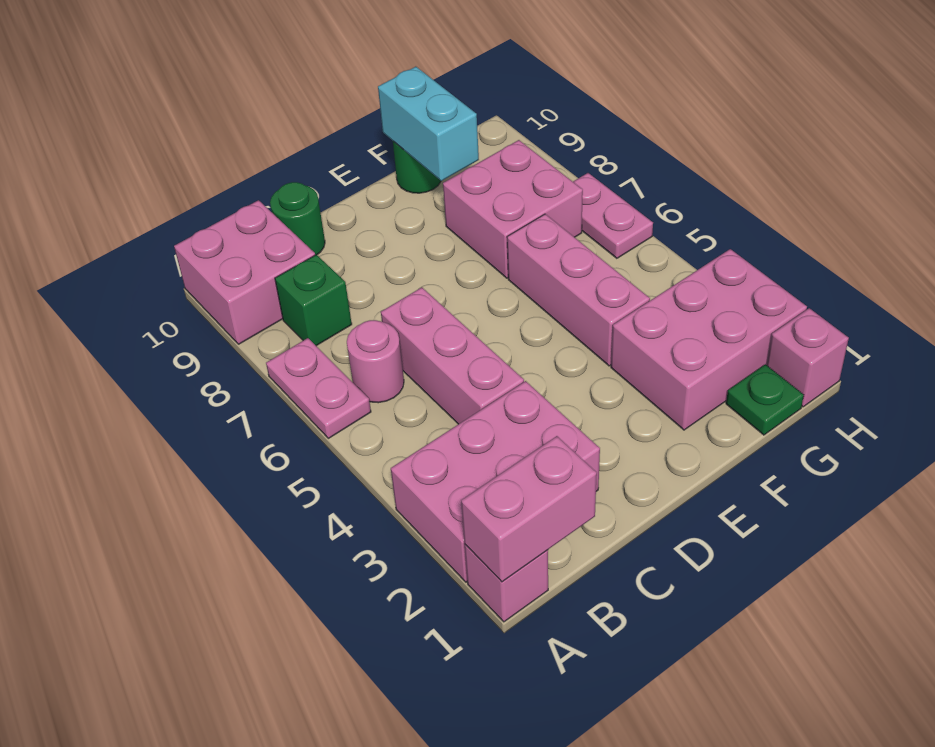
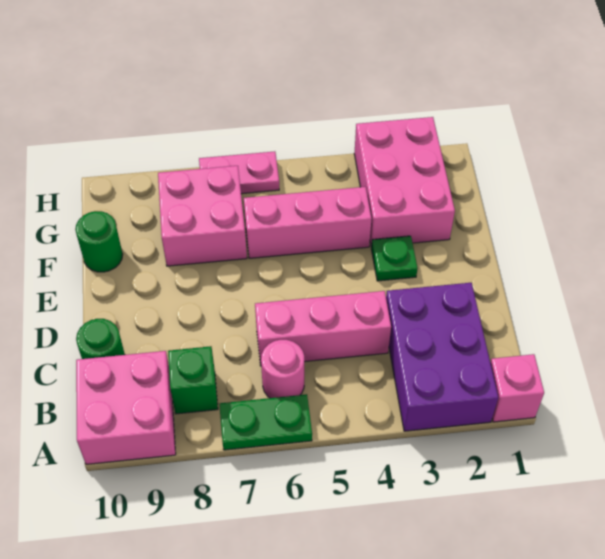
pink brick A1:B1 level 2 -> none
pink brick A2:C3 level 1 -> purple brick A2:C3 level 1
pink plate A6:A7 level 1 -> green plate A6:A7 level 1
cyan brick F9:F10 level 2 -> none
green plate G1 level 1 -> green plate E3 level 1
pink brick H1 level 1 -> none

